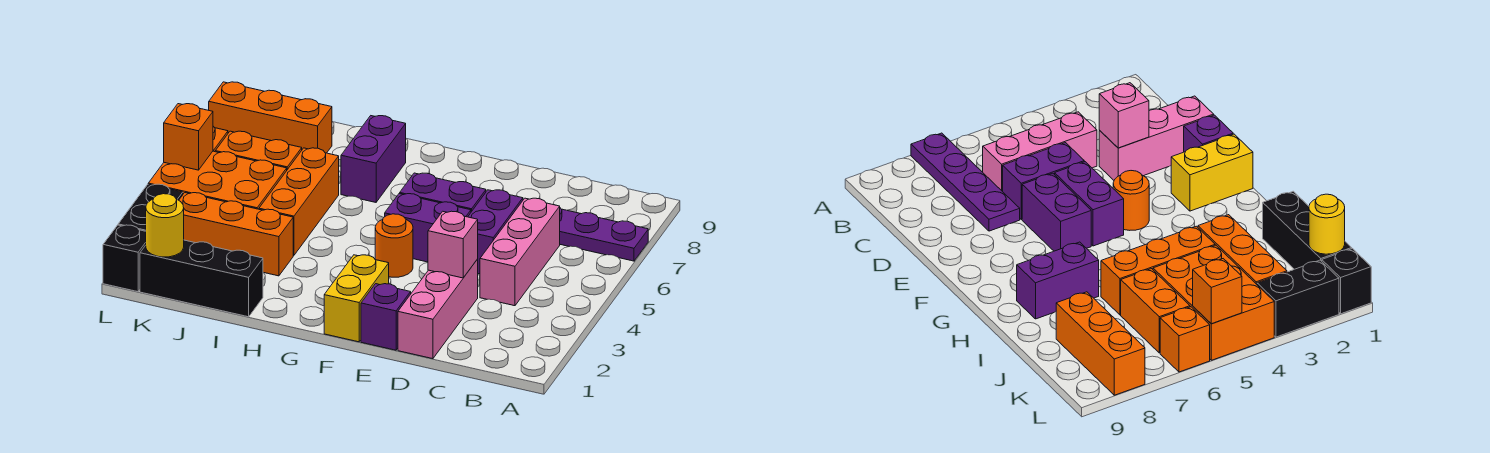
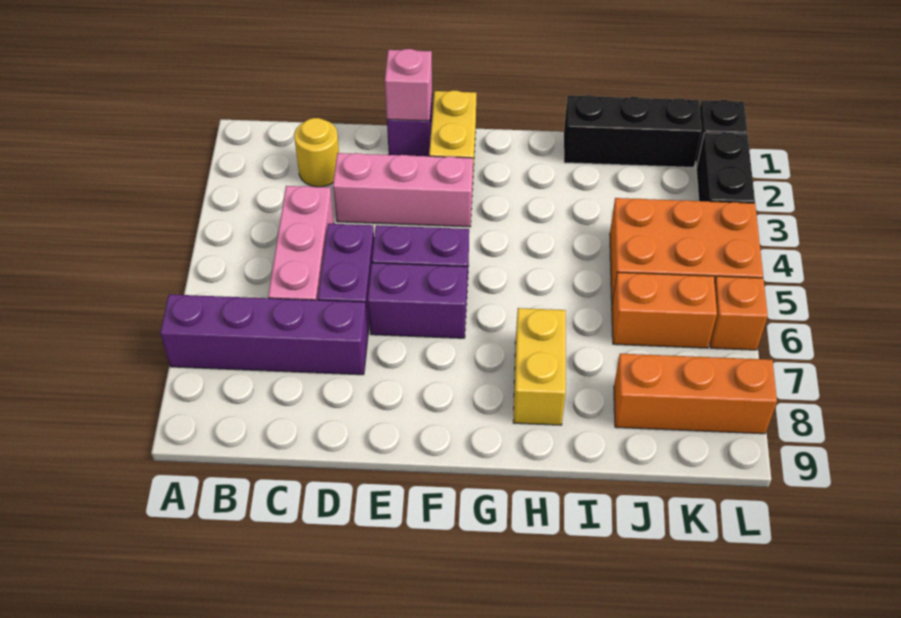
purple plate A7:D7 level 1 -> purple brick A7:D7 level 1
pink brick D1:D3 level 1 -> pink brick D3:F3 level 1
pink brick D3 level 2 -> pink brick E1 level 2
orange round brick F4 level 1 -> none
purple brick H7:H8 level 1 -> yellow brick H7:H8 level 1
orange brick I3:K3 level 1 -> none
orange brick I4:I6 level 1 -> none
yellow round brick K1 level 2 -> yellow round brick C2 level 1
orange brick L5 level 2 -> none

